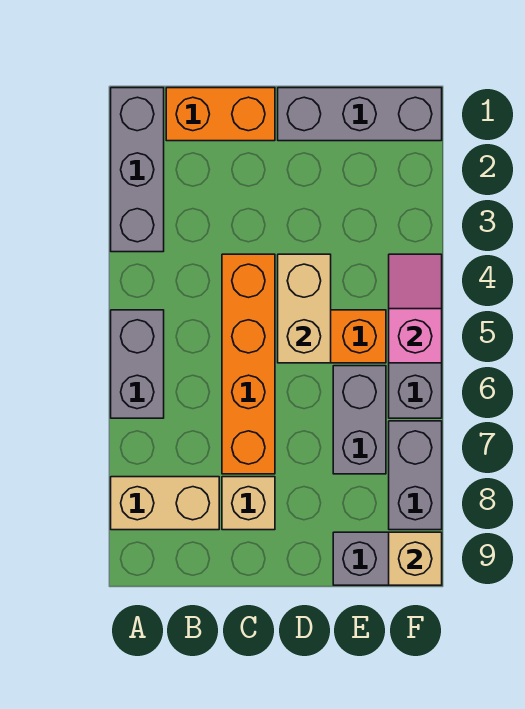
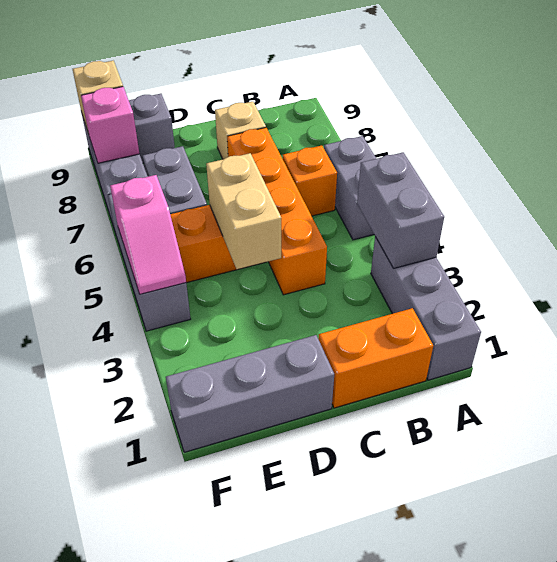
none -> grey brick A3:A4 level 2
tan brick A8:B8 level 1 -> none
none -> orange brick B6 level 1
none -> pink brick F8 level 2

